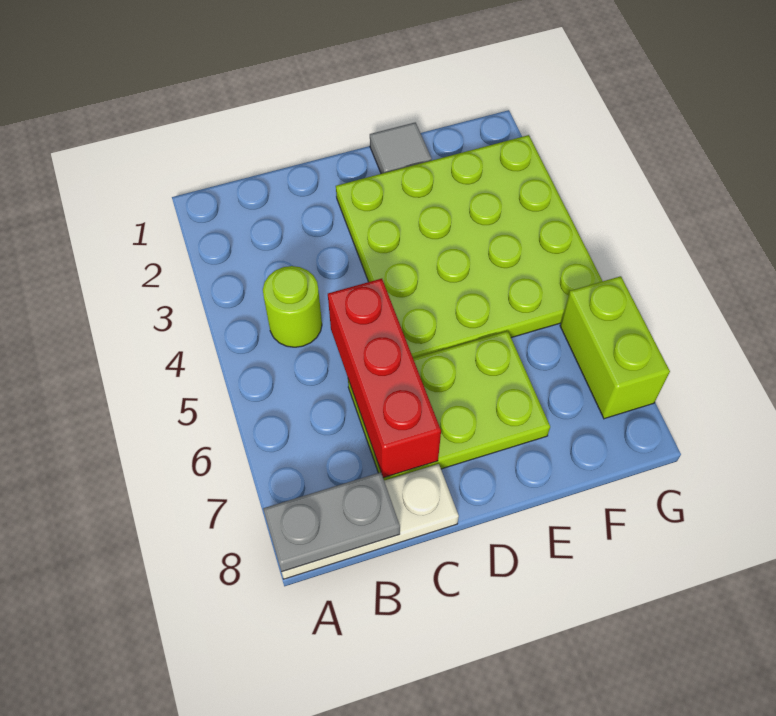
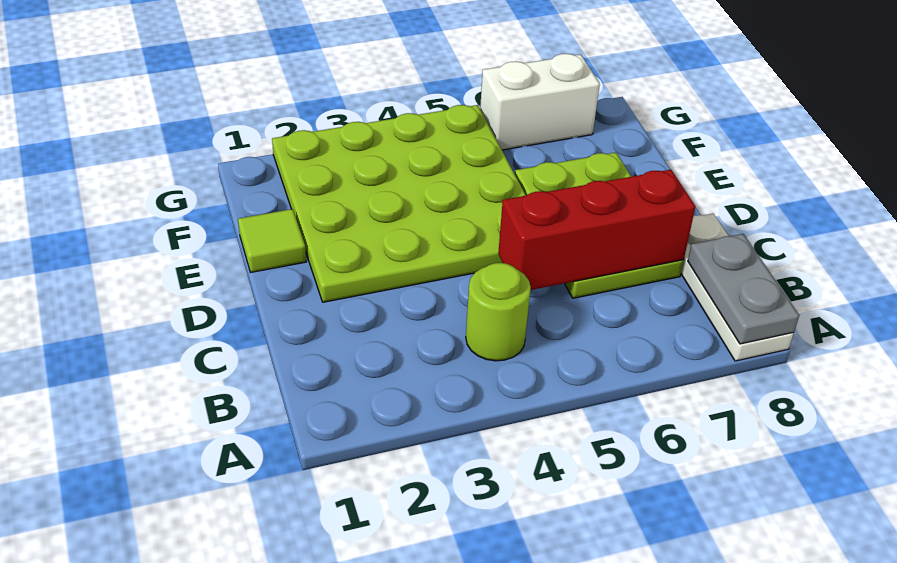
grey tile E1 level 1 -> lime tile E1 level 1
lime brick G6:G7 level 1 -> white brick G6:G7 level 1

